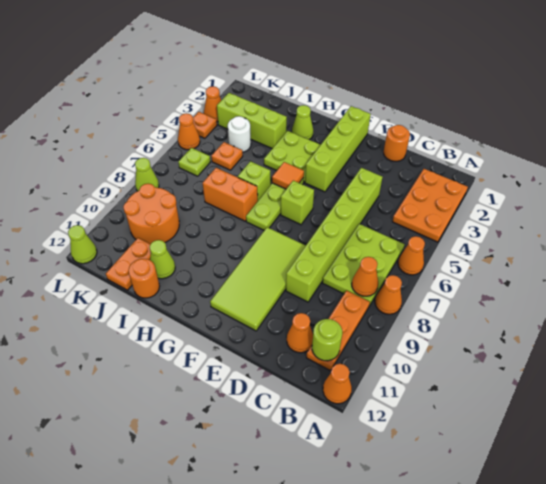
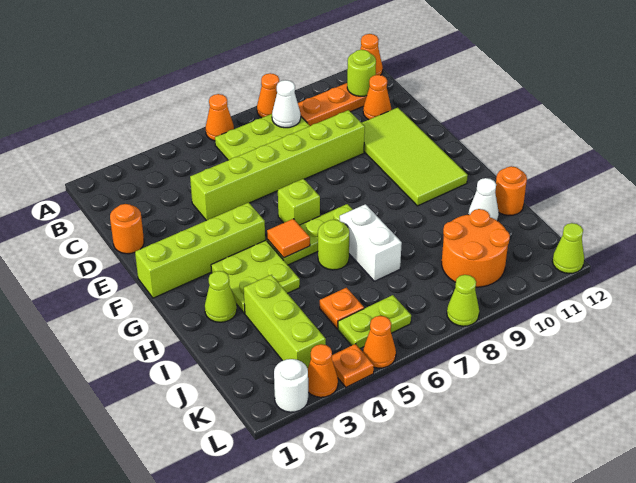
orange plate A2:B4 level 1 -> none
orange cone B8 level 2 -> white cone B8 level 2
lime tile E8:F11 level 1 -> lime tile D10:G11 level 1
lime brick H6 level 1 -> lime round brick H6 level 1
orange brick H7:I7 level 1 -> white brick H7:I7 level 1
lime cone I11 level 1 -> white cone I11 level 1
white round brick J4 level 1 -> white round brick L2 level 1
orange plate J11:J12 level 1 -> none
lime plate K6 level 1 -> lime plate K5:K6 level 1

